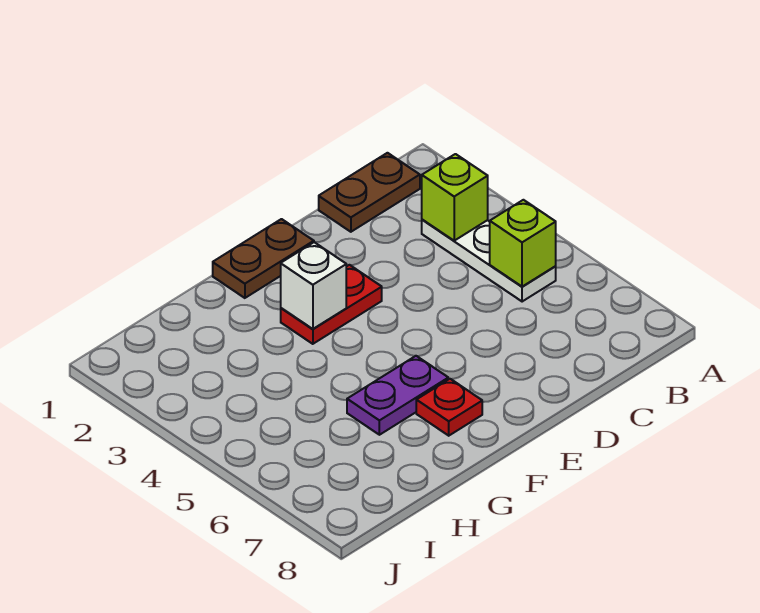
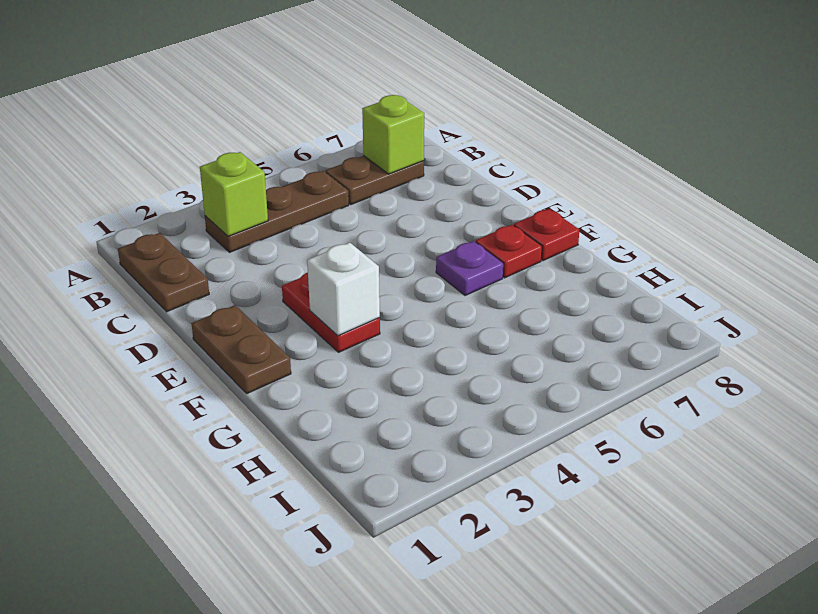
white plate B3:B5 level 1 -> brown plate B3:B5 level 1
lime brick B5 level 2 -> lime brick B7 level 2
none -> brown plate B6:B7 level 1
purple plate F6:G6 level 1 -> purple plate F6 level 1
none -> red plate F8 level 1

